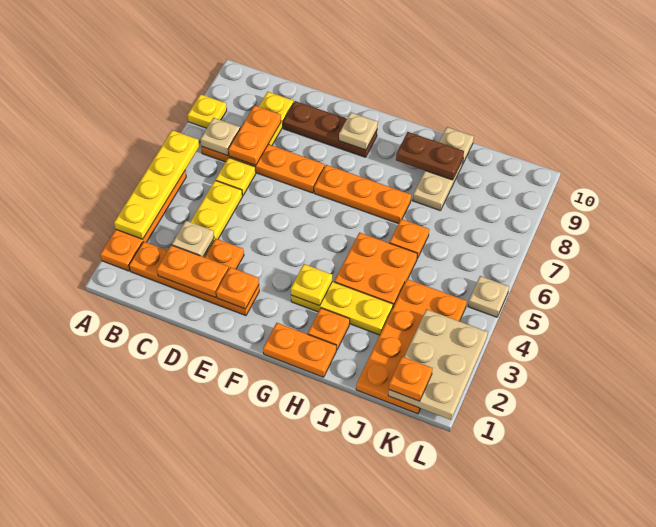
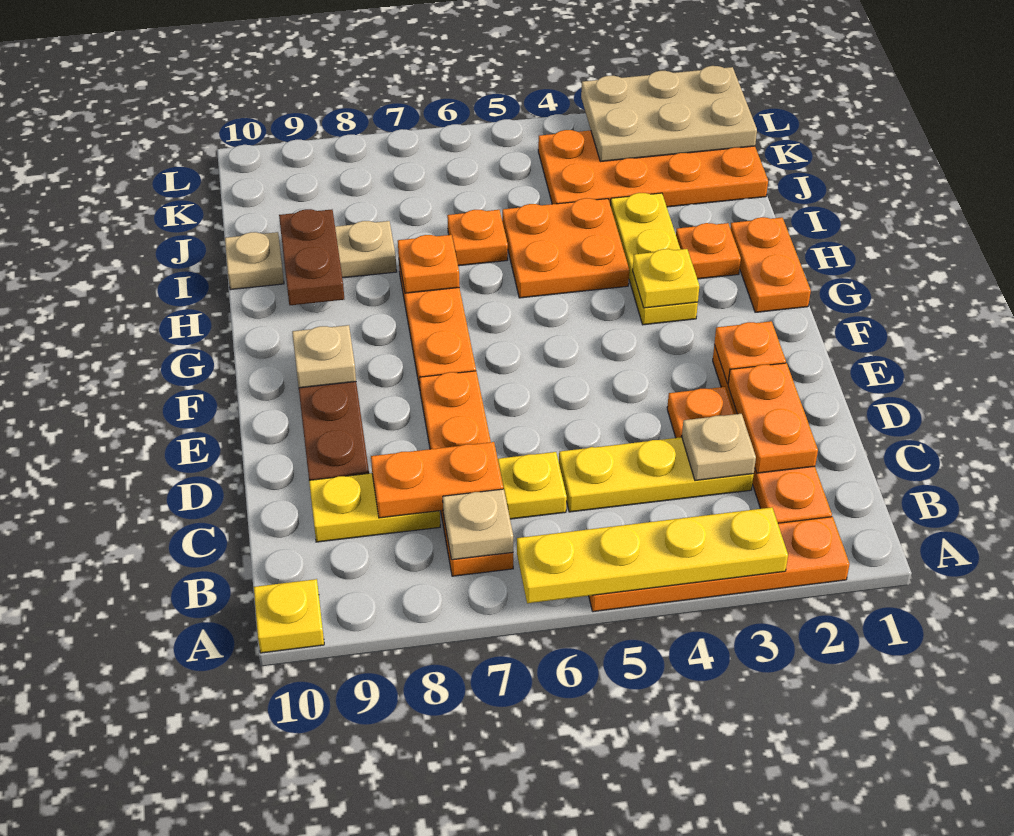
yellow plate A8 level 1 -> yellow plate A10 level 1
orange plate K1 level 3 -> orange plate H7 level 2
tan plate L5 level 1 -> none

